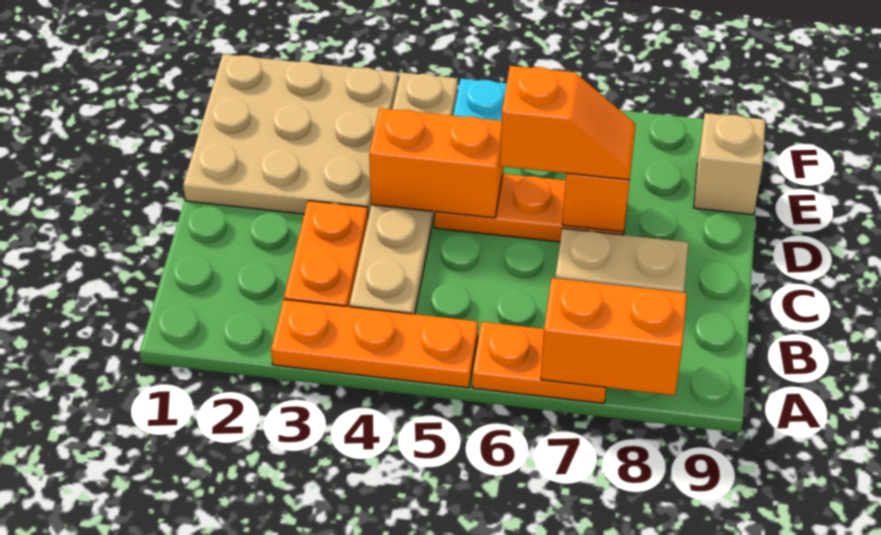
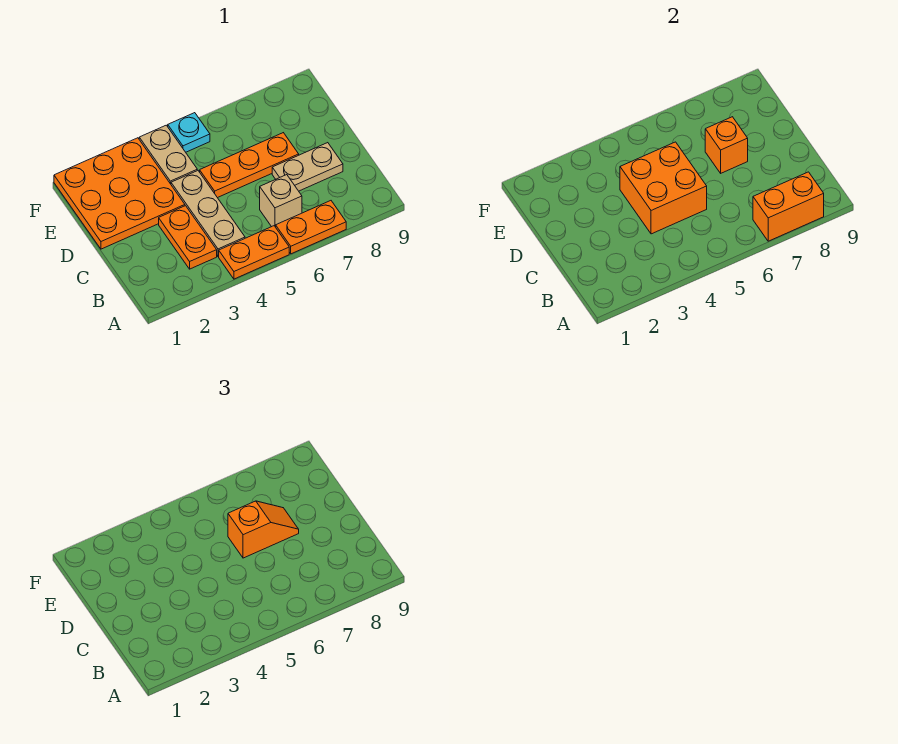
orange plate A3:A5 level 1 -> orange plate A4:A5 level 1
tan plate D1:F3 level 1 -> orange plate D1:F3 level 1
orange brick D4:D5 level 2 -> orange brick C4:D5 level 2
tan brick E9 level 1 -> tan brick B6 level 1

